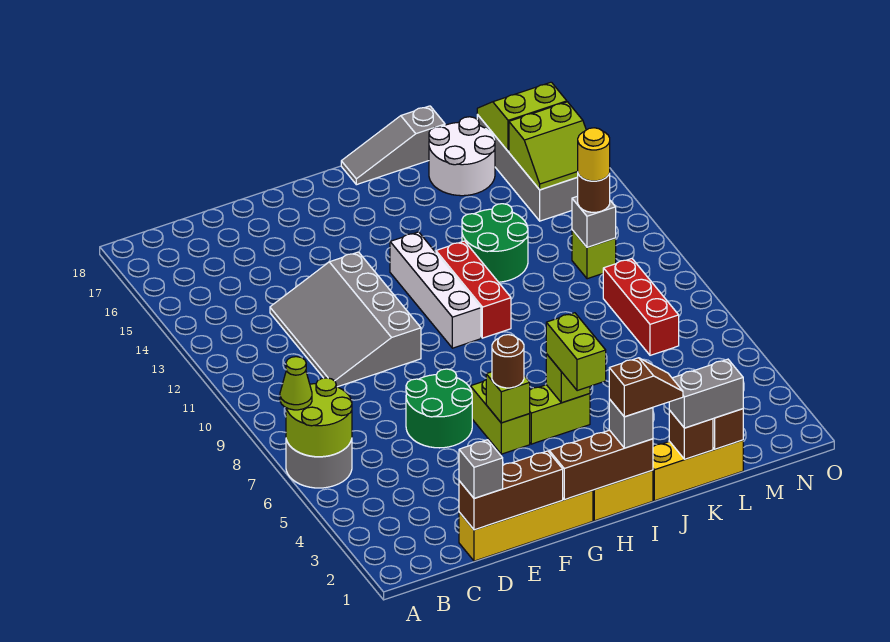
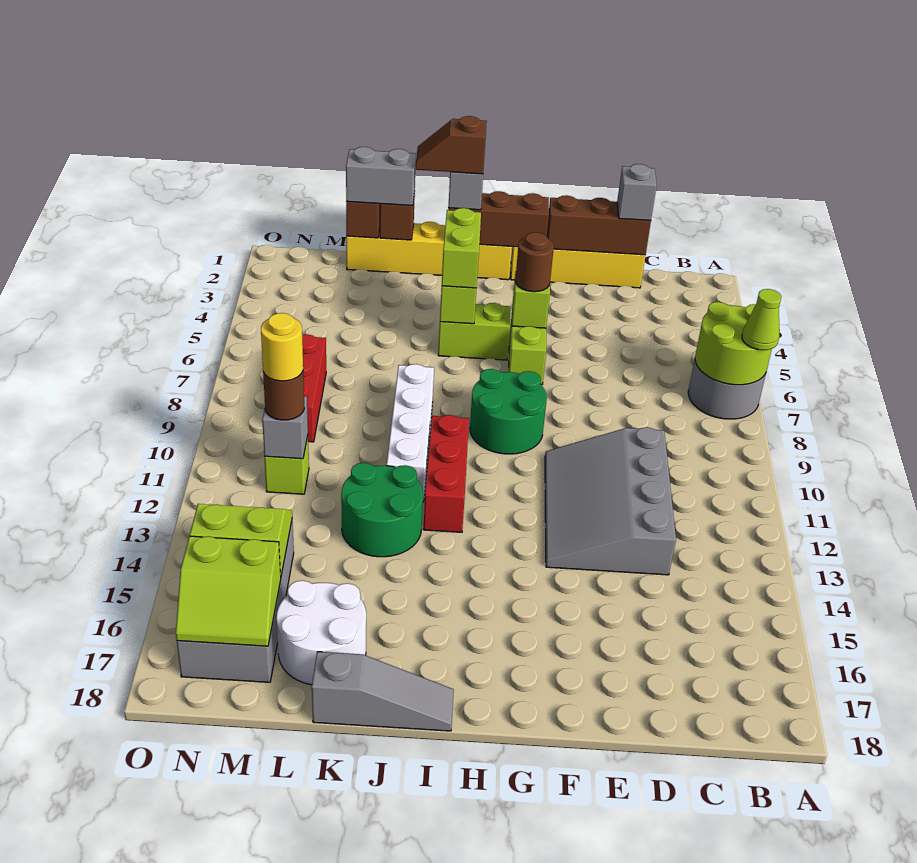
grey slope D10:F13 level 1 top F -> grey slope D10:F13 level 1 top D
green round brick E6:F7 level 1 -> green round brick G8:H9 level 1
white brick H10:H13 level 1 -> white brick J8:J11 level 1

